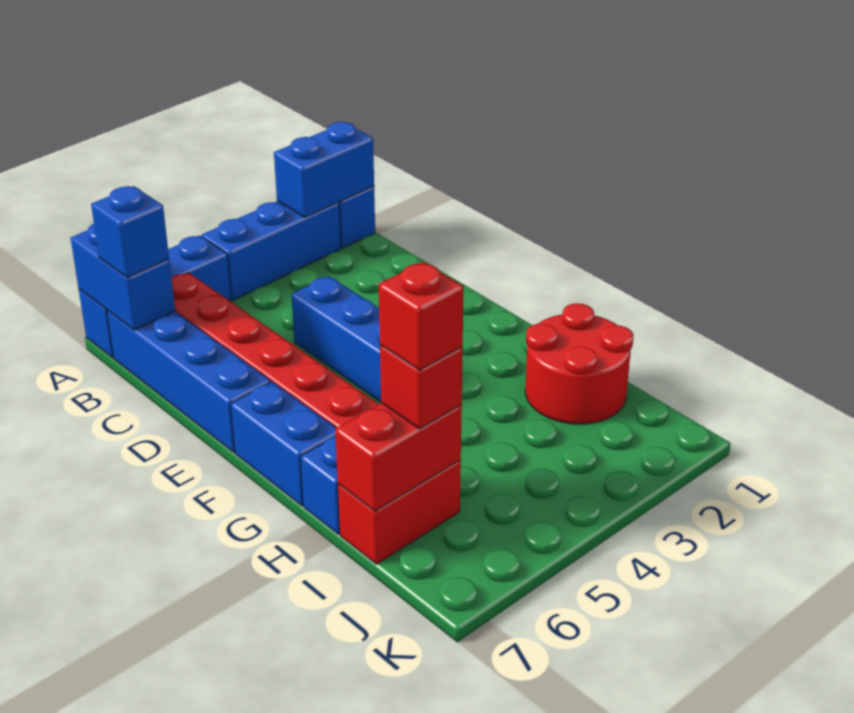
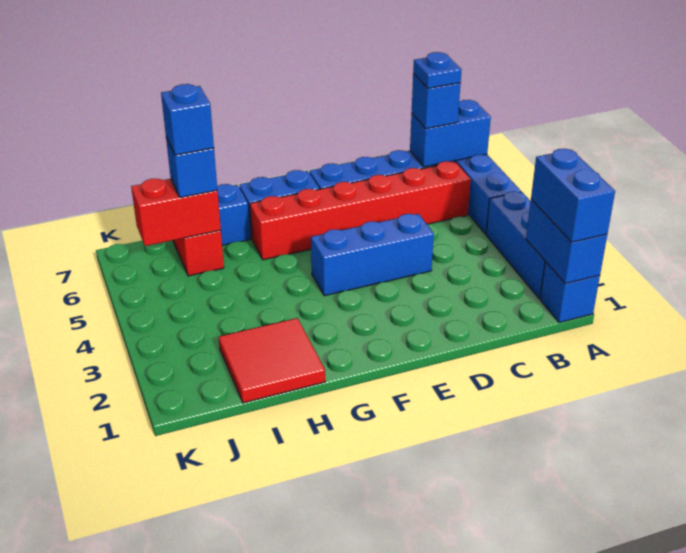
none -> blue brick A1:A2 level 3
none -> blue plate B7 level 4
red round brick H1:I2 level 1 -> red tile H1:I2 level 1
red brick I6:I7 level 2 -> red brick I6:J6 level 2
red brick I6 level 3 -> blue brick I6 level 3
red brick I6 level 4 -> blue brick I6 level 4

